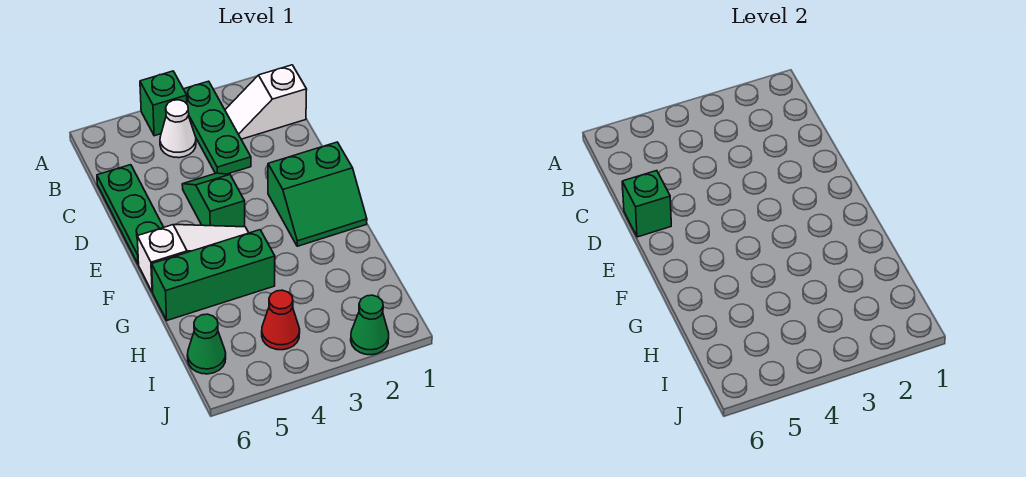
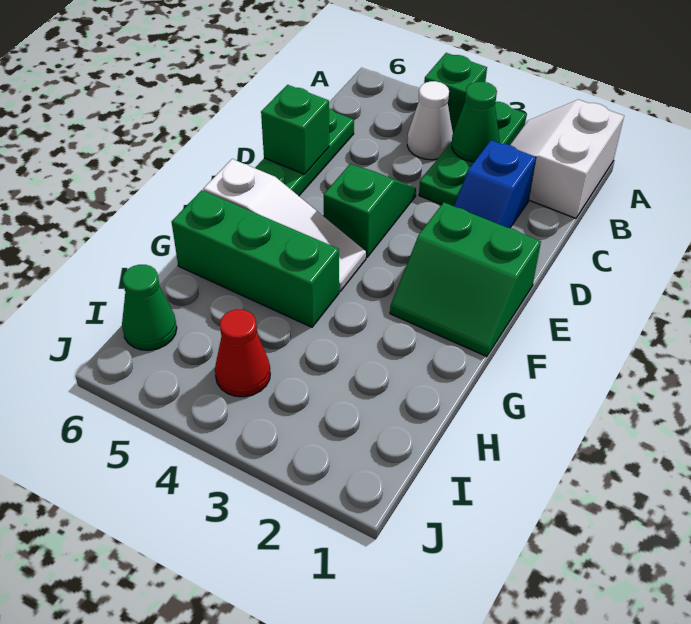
white slope B1:B2 level 1 top 1 -> white slope A1:B2 level 1 top 1
none -> blue slope C2:D2 level 1 top C
green cone J2 level 1 -> green cone B3 level 2

